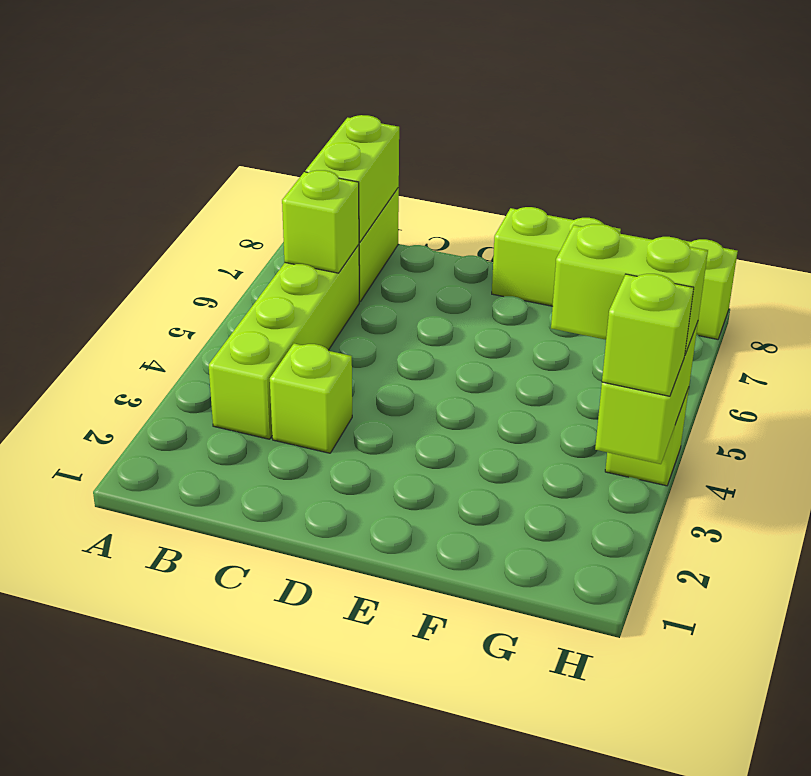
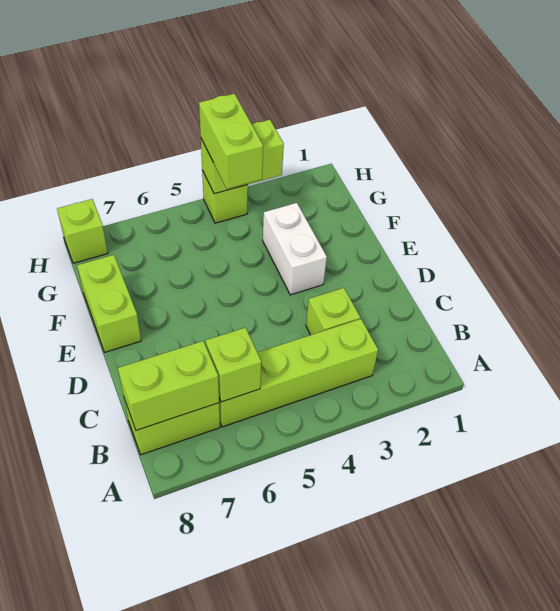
none -> white brick E3:F3 level 1
lime brick H3 level 3 -> none

